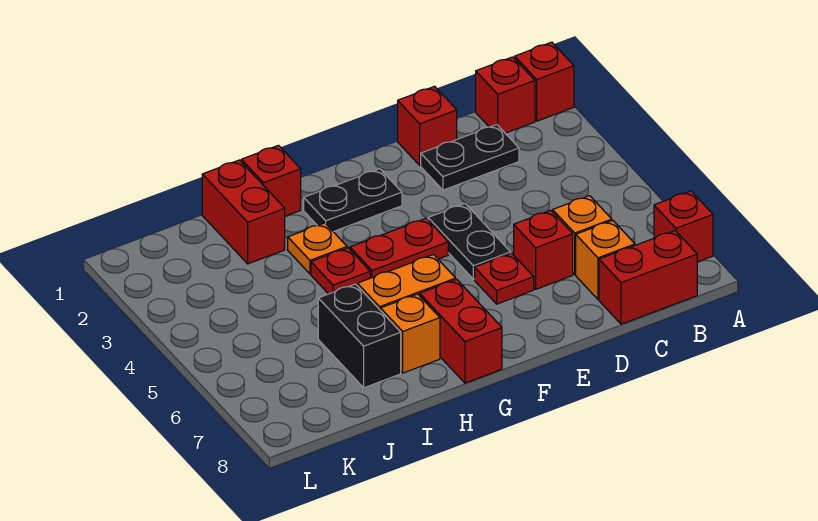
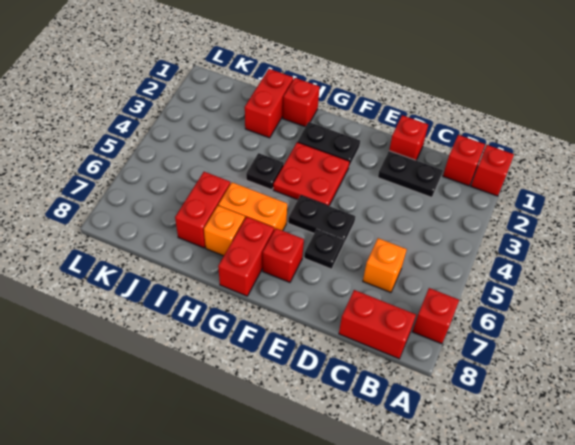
orange brick C7 level 1 -> none
red brick D6 level 1 -> red brick F7 level 1
black plate E4:E5 level 1 -> black plate E5:F5 level 1
red plate E6 level 1 -> black plate E6 level 1
red plate F4:G4 level 1 -> red plate F3:G4 level 1
orange plate H3 level 1 -> none
red plate H4 level 1 -> black plate H4 level 1
black brick I6:I7 level 1 -> red brick I6:I7 level 1

